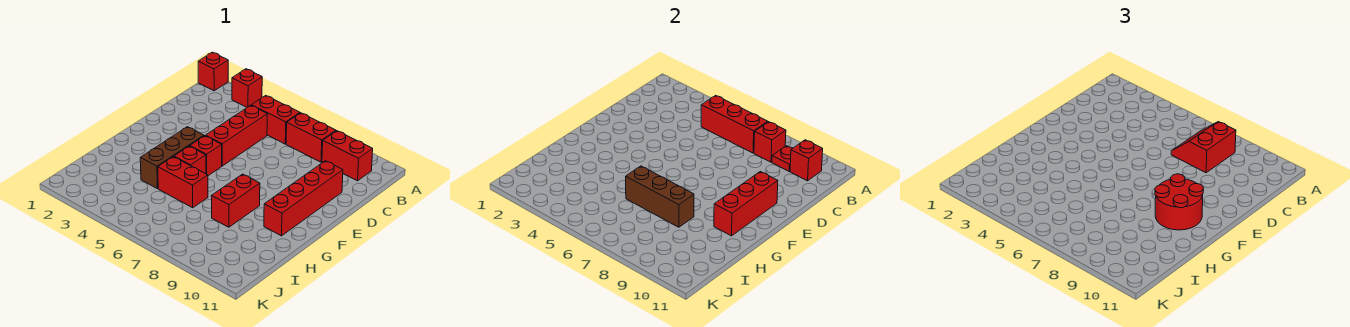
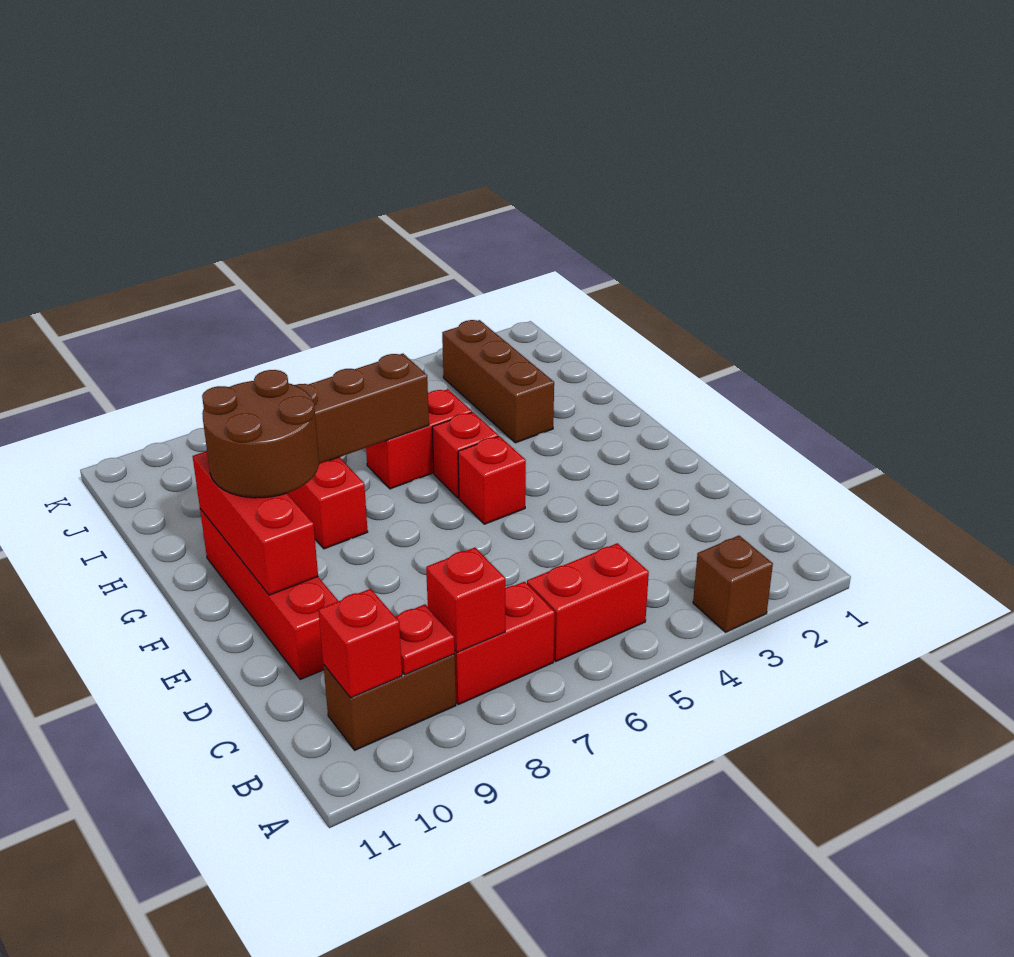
red brick A1 level 1 -> none
red brick A3 level 1 -> brown brick A3 level 1
red brick B5:B7 level 2 -> none
red slope B7:C8 level 3 top 8 -> none
red brick B9:B10 level 1 -> brown brick B9:B10 level 1
red brick C5:E5 level 1 -> none
brown brick F4:H4 level 1 -> brown brick H3:J3 level 1
red round brick F9:G10 level 3 -> brown round brick F9:G10 level 3

